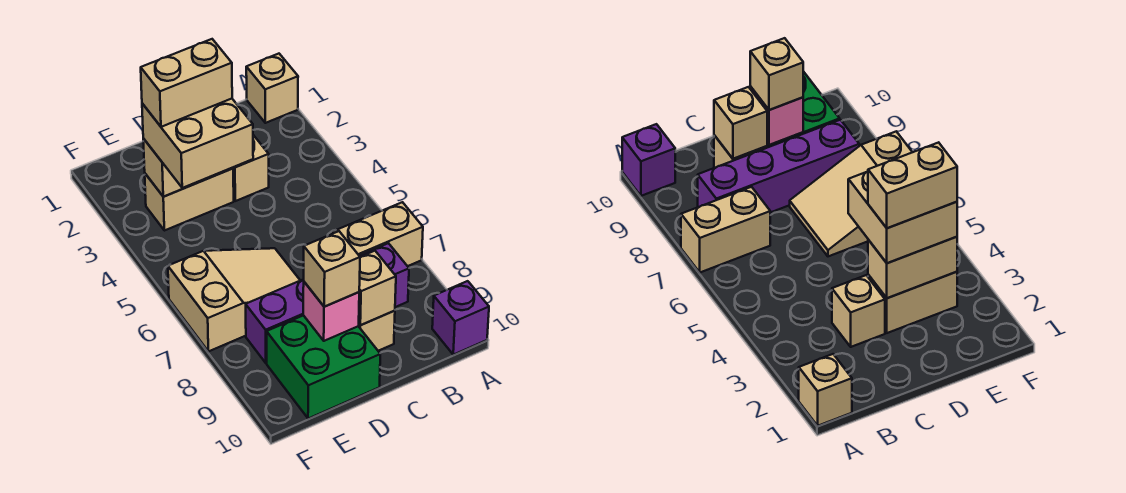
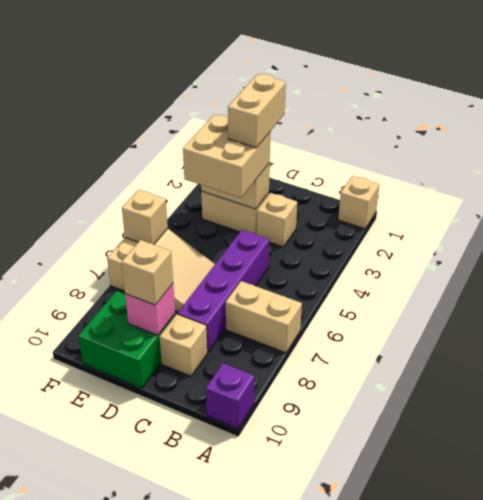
purple brick B8:E8 level 1 -> purple brick C5:C8 level 1
tan brick C9 level 2 -> tan brick F6 level 2
tan brick D3:E3 level 4 -> tan brick D2:D3 level 4

